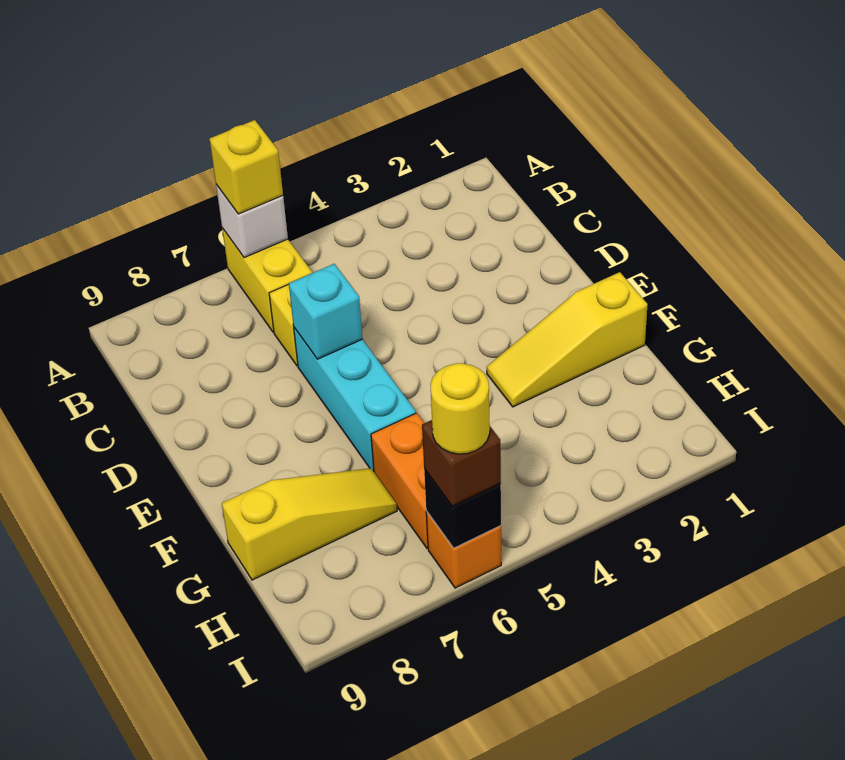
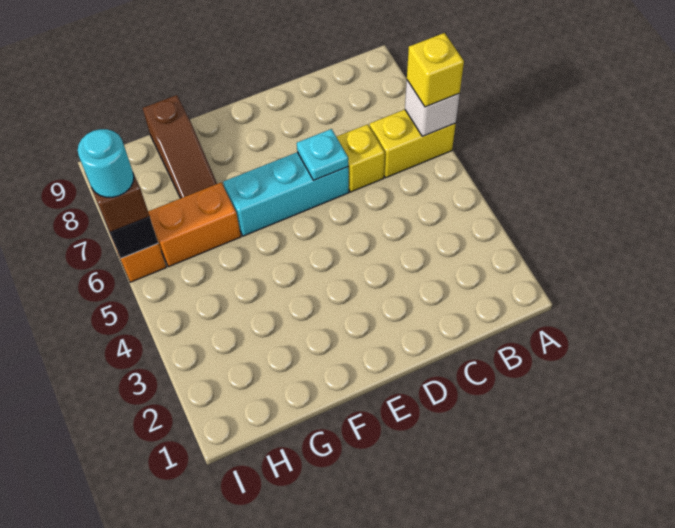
cyan brick D6 level 2 -> cyan plate D6 level 2
yellow slope F1:F3 level 1 top 1 -> none
yellow slope G7:G9 level 1 top 9 -> brown slope G7:G9 level 1 top 9
yellow round brick I6 level 4 -> cyan round brick I6 level 4

